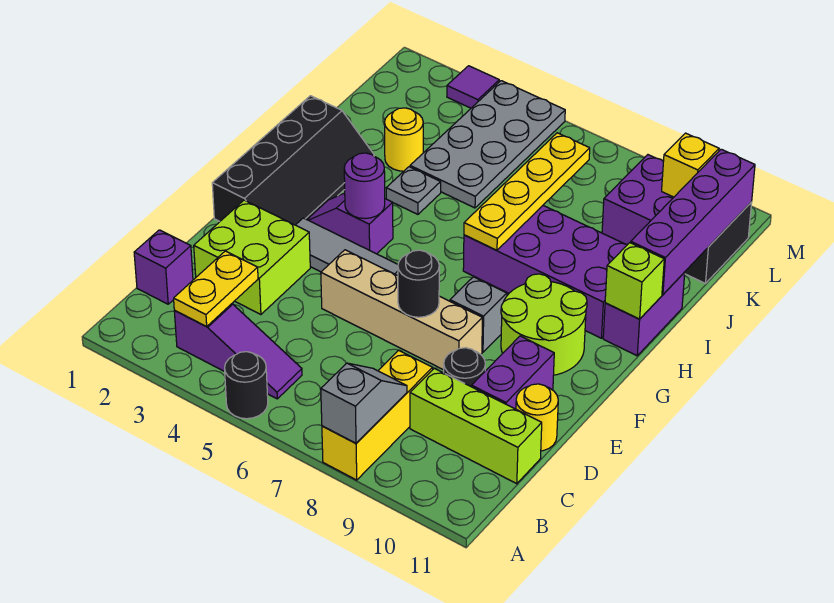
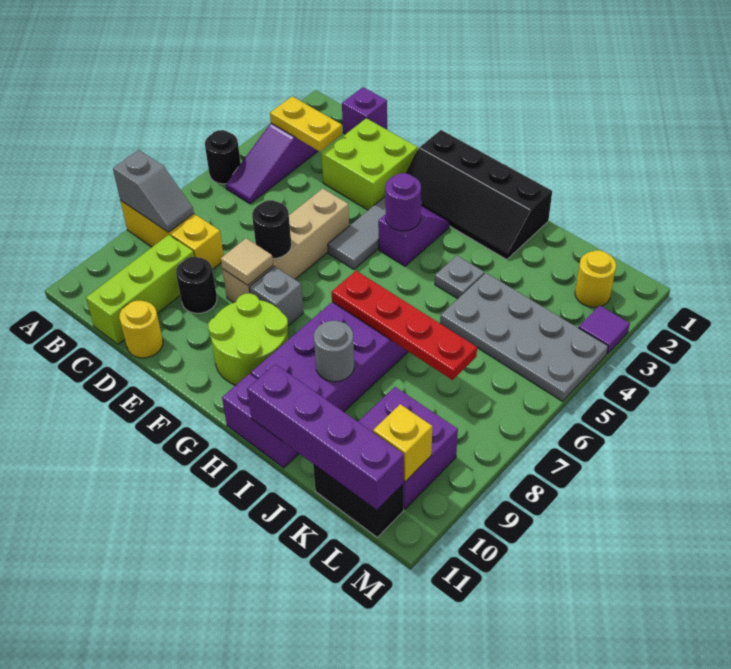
purple brick D10:E10 level 1 -> none
none -> tan tile E8 level 2
yellow plate H7:K7 level 2 -> red plate H7:K7 level 2
lime brick H11 level 2 -> none
none -> grey round brick I9 level 2
yellow round brick J3 level 1 -> yellow round brick L2 level 1

